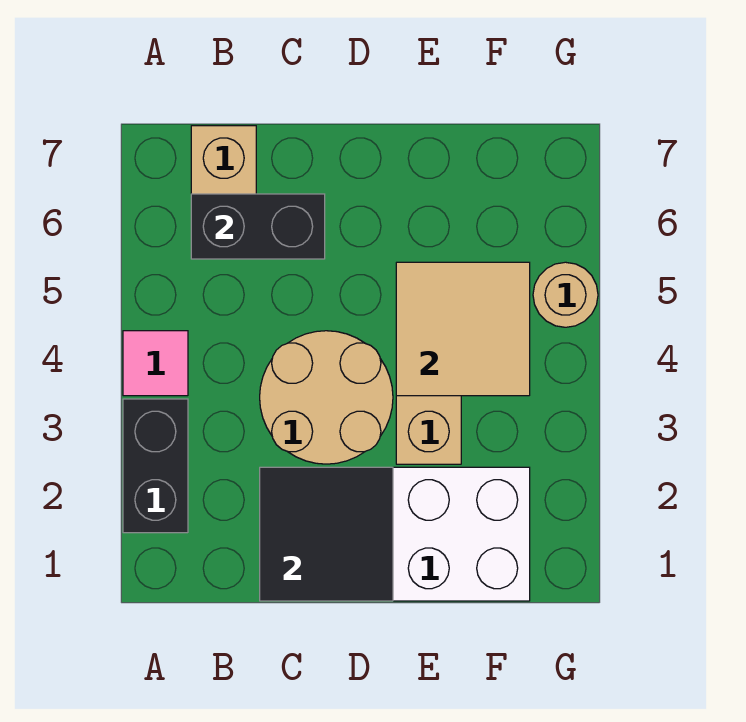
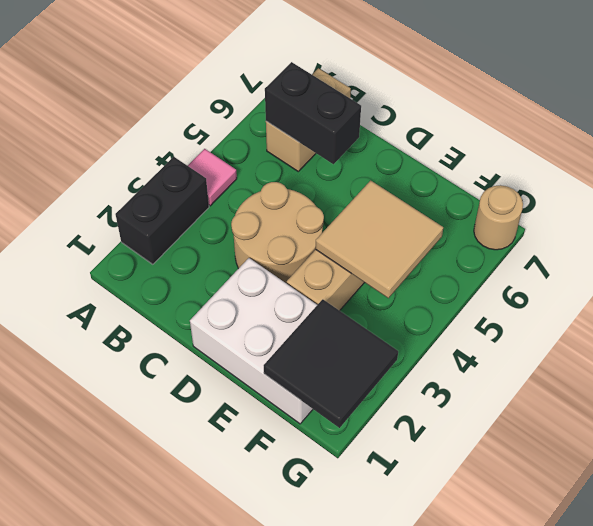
black tile C1:D2 level 2 -> black tile F1:G2 level 2
tan round brick G5 level 1 -> tan round brick G7 level 1

